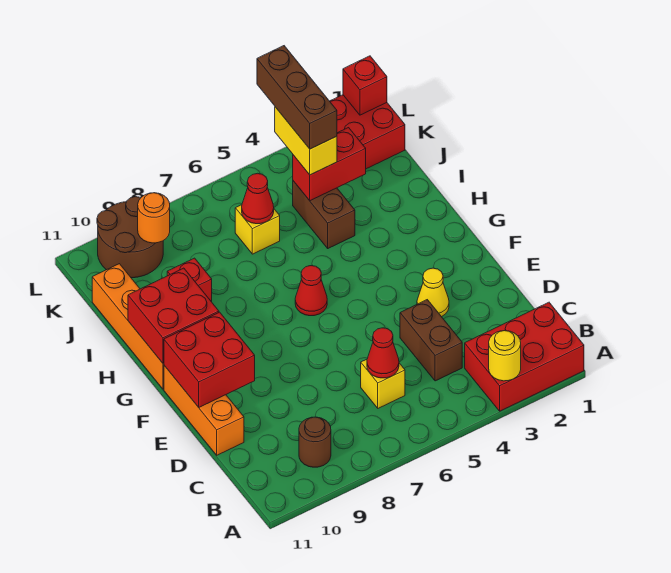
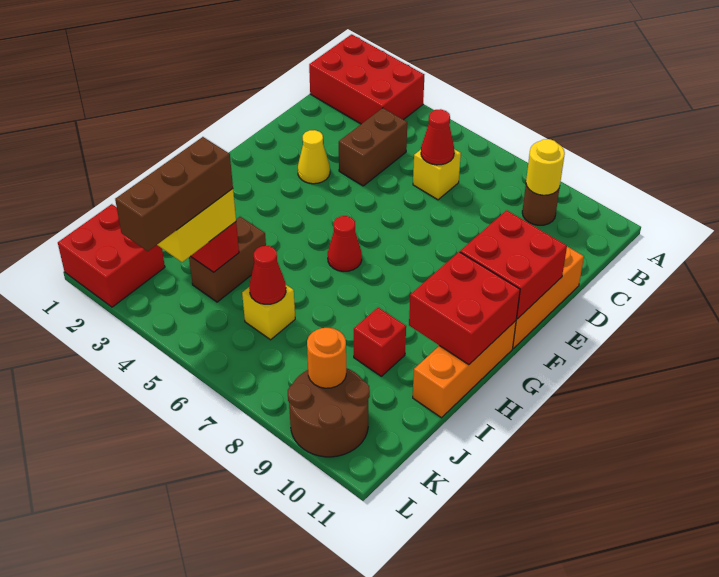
yellow round brick A3 level 2 -> yellow round brick B9 level 2
orange brick G11:J11 level 1 -> orange brick G11:I11 level 1
red brick L1 level 2 -> none

